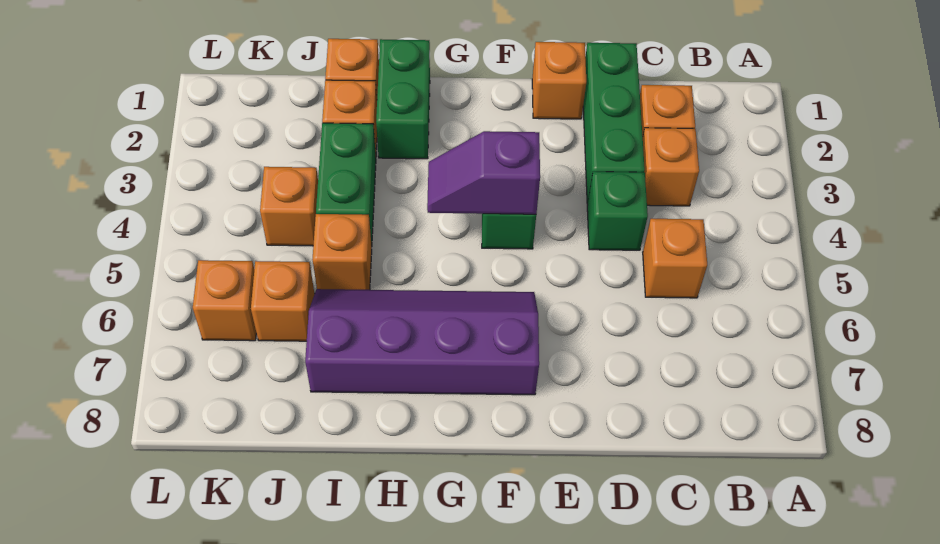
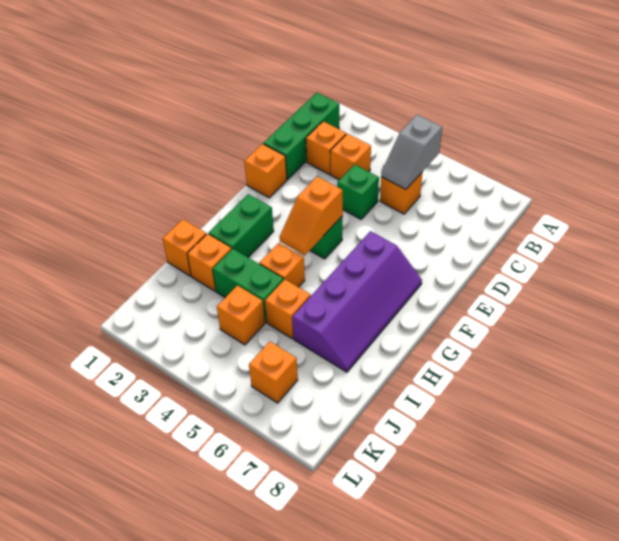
none -> grey slope B5:C5 level 2 top B
green brick D1:D3 level 1 -> green brick B1:D1 level 1
purple slope F4:G4 level 2 top F -> orange slope F4:G4 level 2 top F
purple slope F6:I7 level 1 top 7 -> purple slope F6:I7 level 1 top 6
green brick H1:H2 level 1 -> green brick G2:H2 level 1
orange brick J6 level 1 -> orange brick H4 level 1

